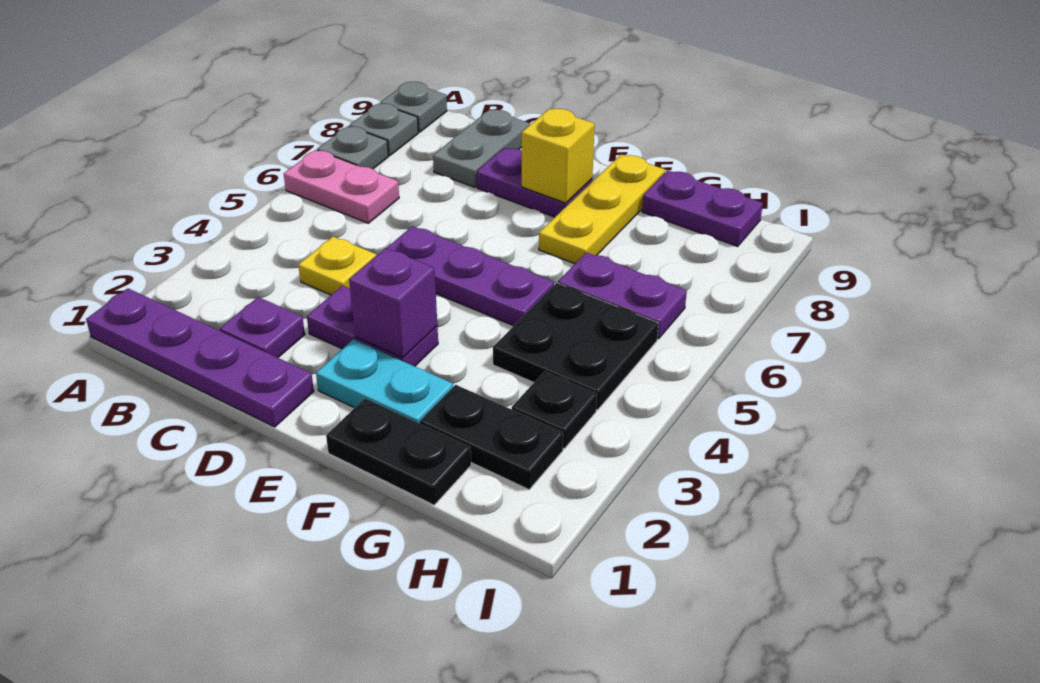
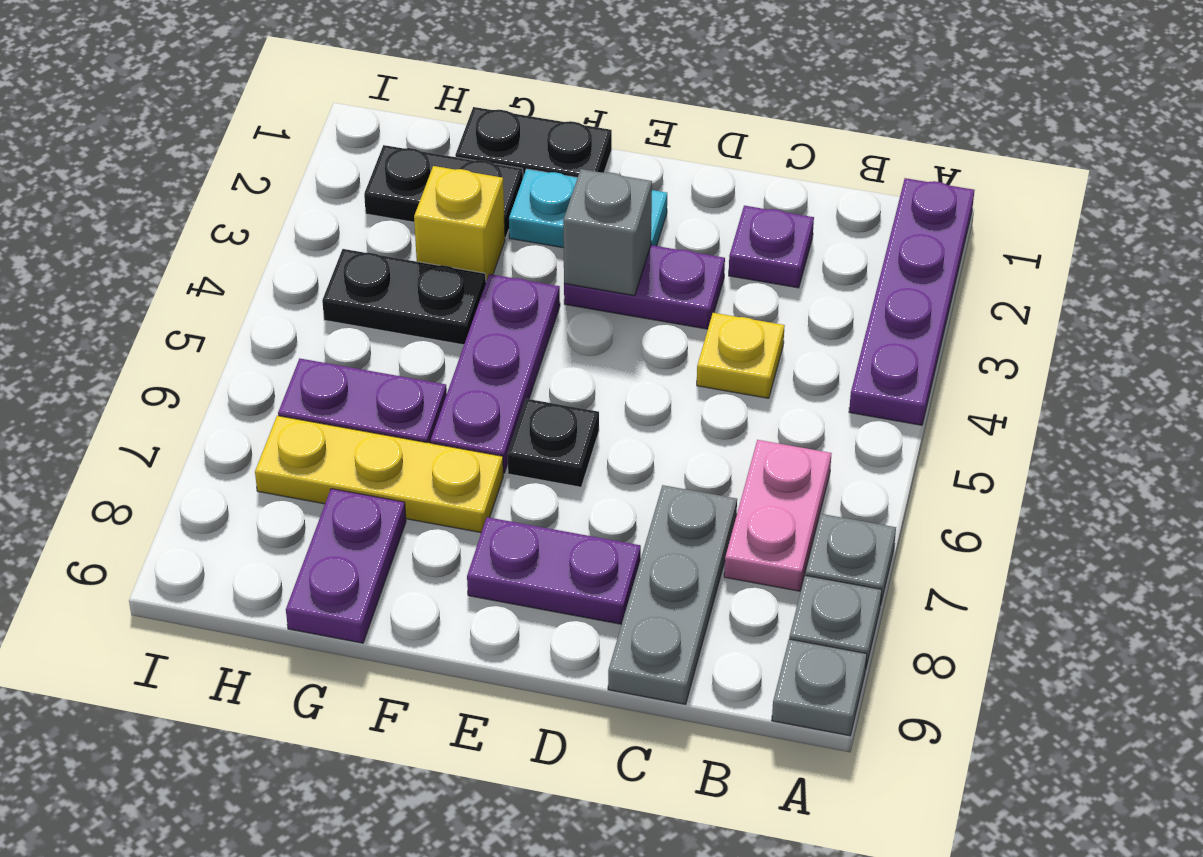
purple plate A1:D1 level 1 -> purple plate A1:A4 level 1
pink plate A6:B6 level 1 -> pink plate B6:B7 level 1
grey plate C8:C9 level 1 -> grey plate C7:C9 level 1
purple plate D5:F5 level 1 -> purple plate F4:F6 level 1
purple brick E3 level 2 -> grey brick E3 level 2
yellow brick E8 level 2 -> yellow brick G3 level 1
yellow plate F7:F9 level 1 -> yellow plate F7:H7 level 1
black plate G4:H5 level 1 -> black plate G4:H4 level 1
purple plate G9:H9 level 1 -> purple plate G8:G9 level 1
black plate H3 level 1 -> black plate E6 level 1

